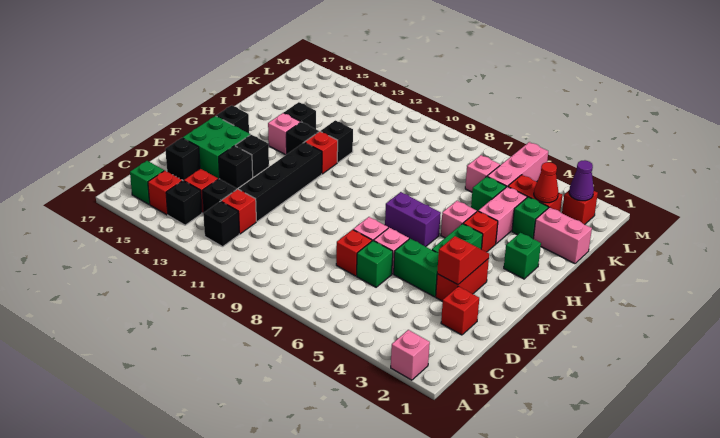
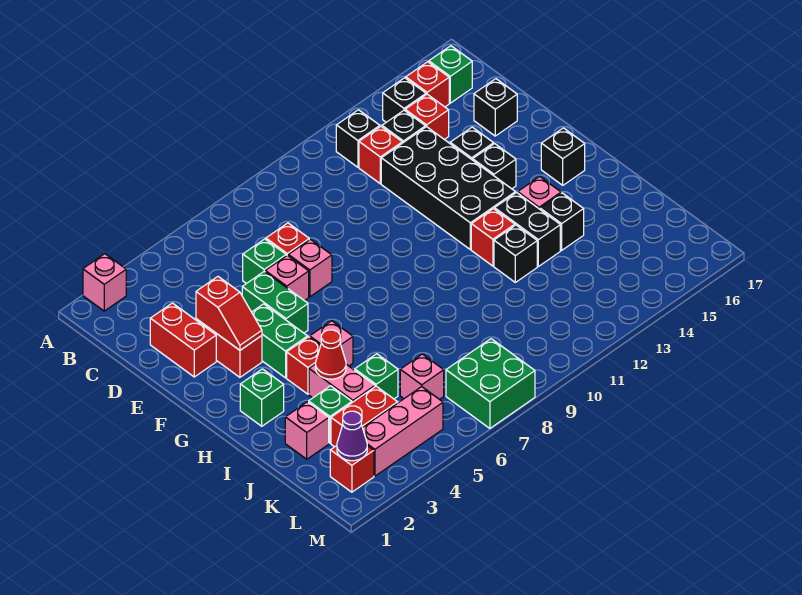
red brick D2 level 1 -> red brick D2:E2 level 1
black brick D12:G12 level 1 -> black brick D12:G13 level 1
green brick E4:E5 level 1 -> green brick E5:F5 level 1
green brick E15:F16 level 1 -> green brick L7:M8 level 1
purple brick G6:G7 level 1 -> none
black brick H13 level 1 -> black brick H13:I13 level 1
pink brick J1:J2 level 1 -> pink brick J2 level 1
red cone K3 level 2 -> red cone I4 level 2
pink brick K5:M5 level 1 -> pink brick L3:L5 level 1

